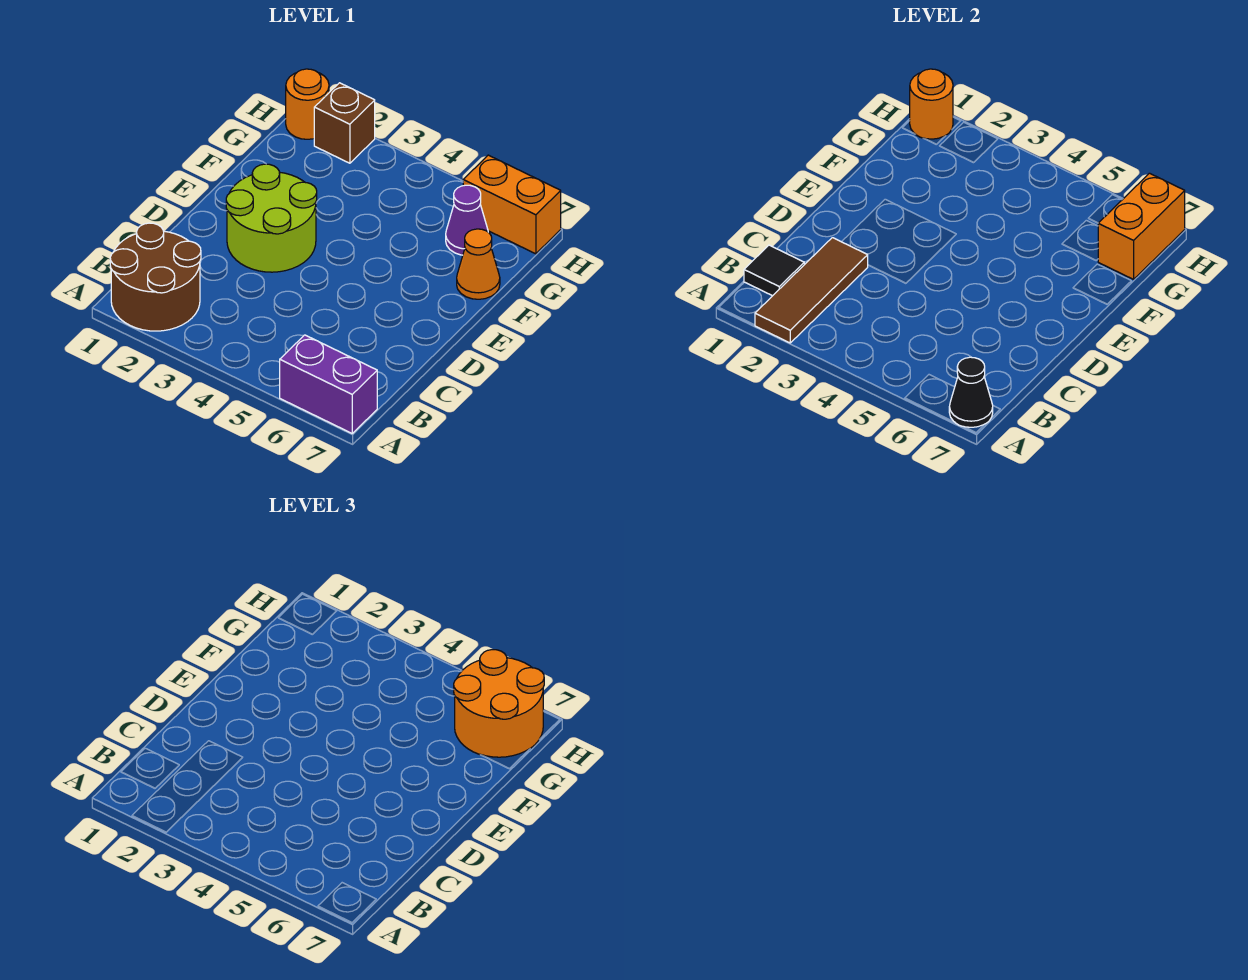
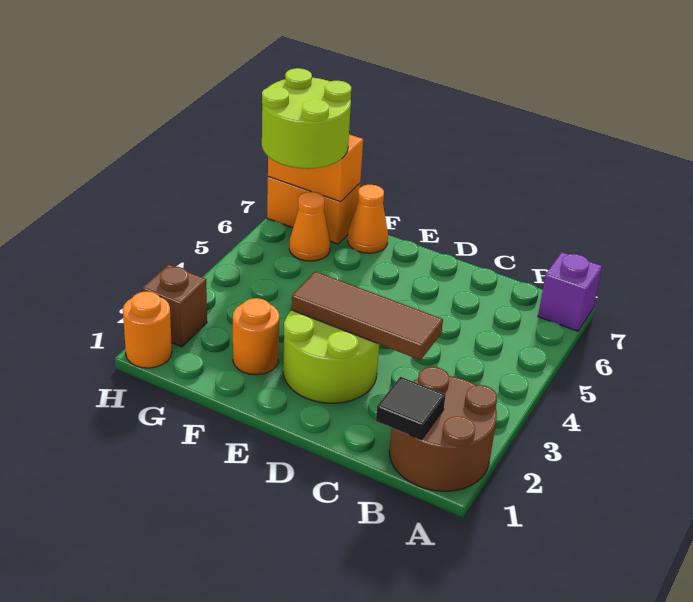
brown tile A2:C2 level 2 -> brown tile C3:E3 level 2
purple brick A6:A7 level 1 -> purple brick A7 level 1
black cone A7 level 2 -> none
purple cone G6 level 1 -> orange cone G6 level 1
orange round brick G6:H7 level 3 -> lime round brick G6:H7 level 3
orange round brick H1 level 2 -> orange round brick F2 level 1
orange brick H6:H7 level 1 -> orange brick G7:H7 level 1

